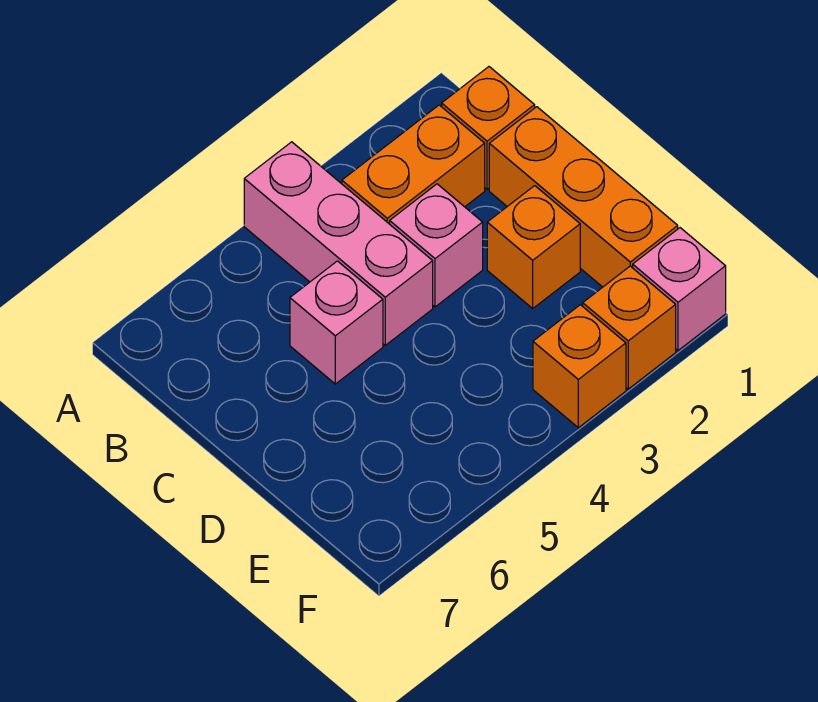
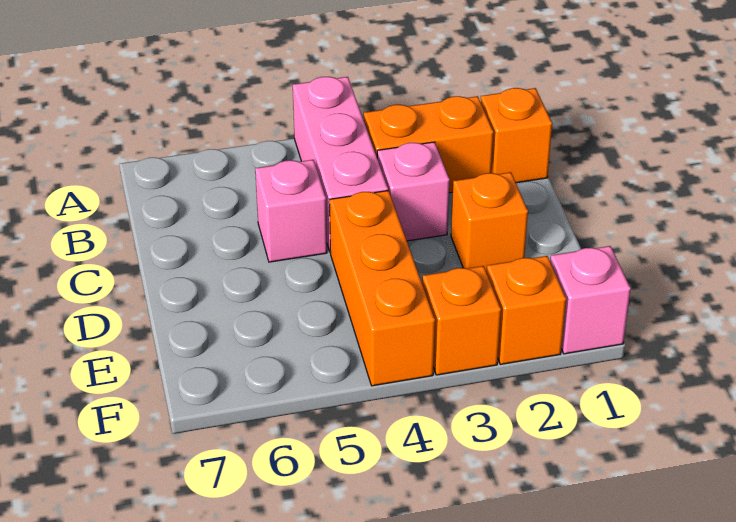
orange brick C1:E1 level 1 -> orange brick D4:F4 level 1

